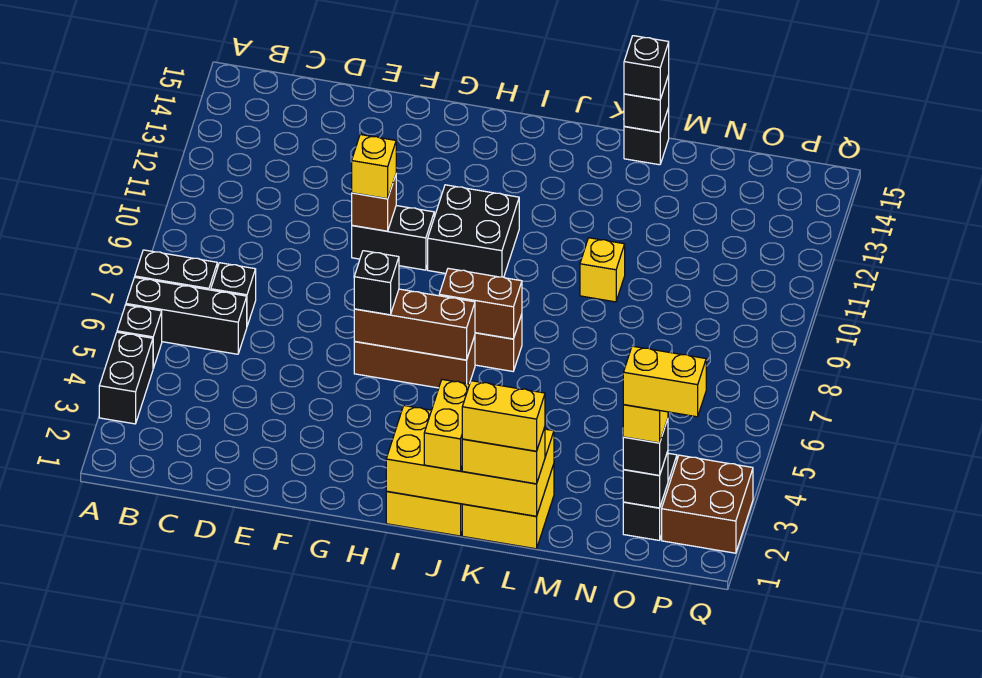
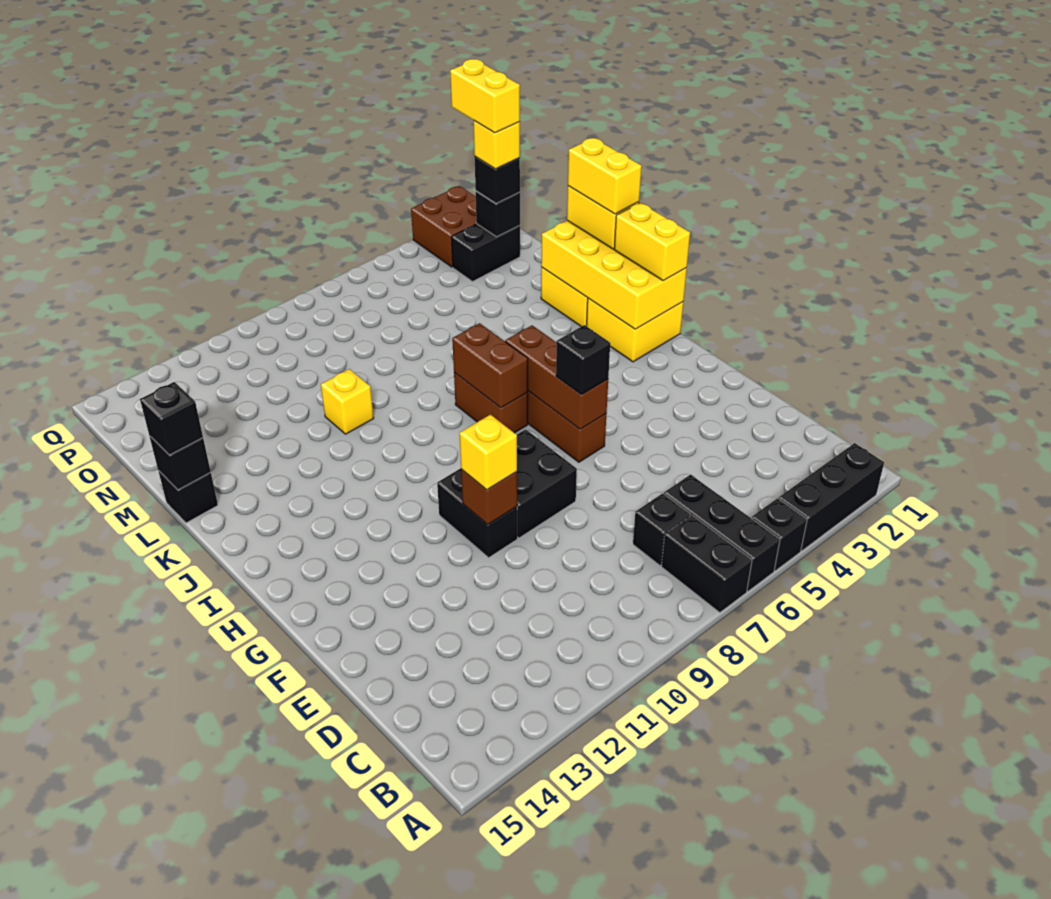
black brick A3:A4 level 1 -> black brick A2:A4 level 1
black brick H10:I11 level 1 -> black brick F8:G9 level 1
yellow brick J1:J2 level 3 -> yellow brick I1:J1 level 3

